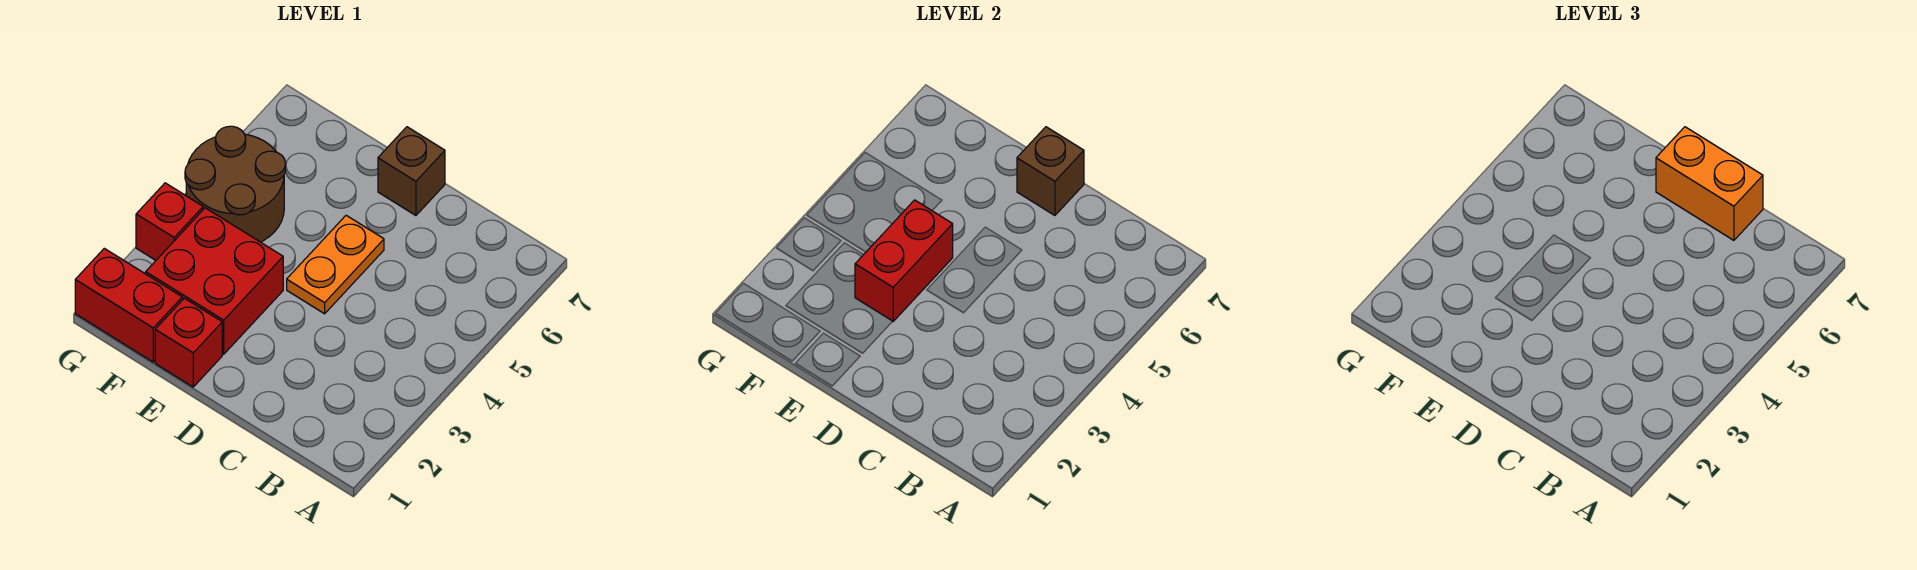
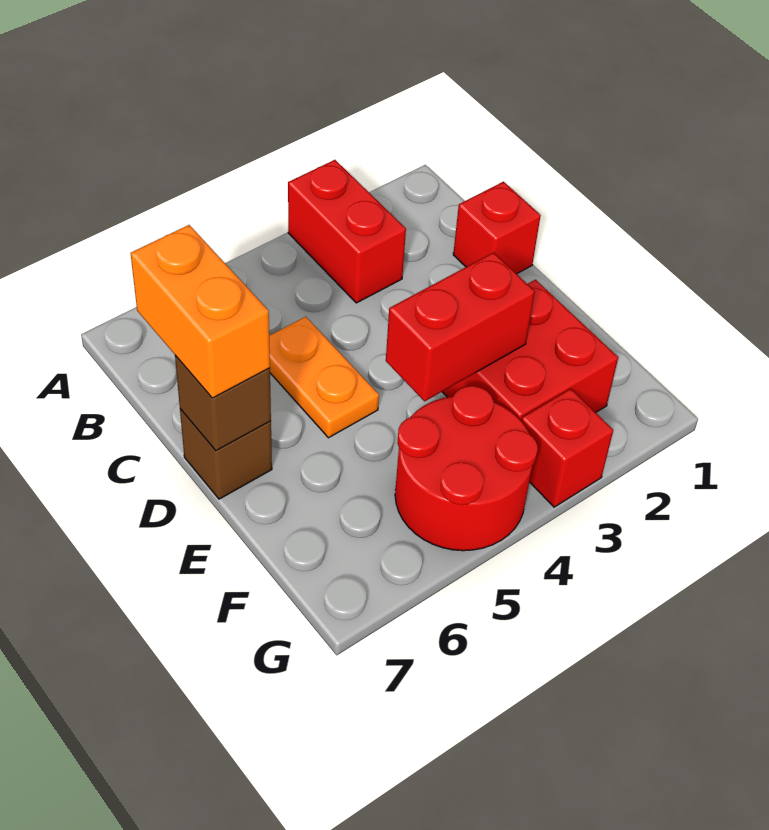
orange plate D4:D5 level 1 -> orange plate C5:D5 level 1
red brick E1 level 1 -> red brick C1 level 1
red brick F1:G1 level 1 -> red brick A3:B3 level 1
brown round brick F4:G5 level 1 -> red round brick F4:G5 level 1

